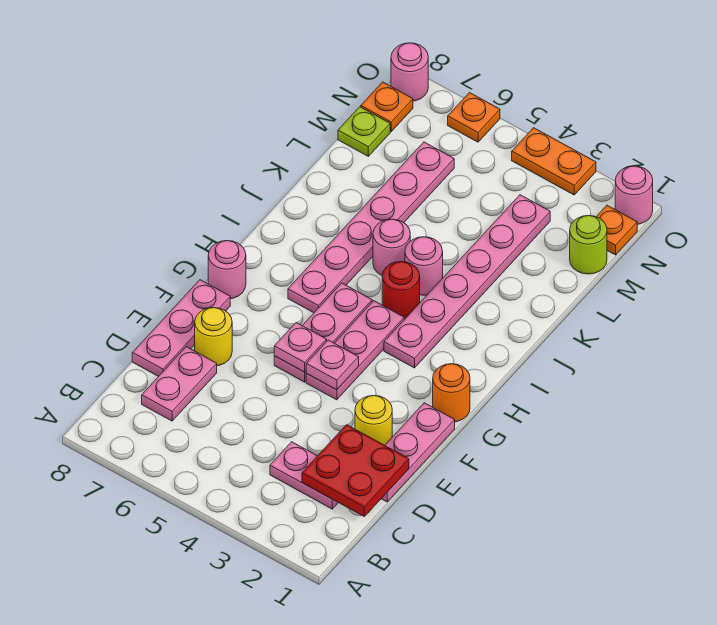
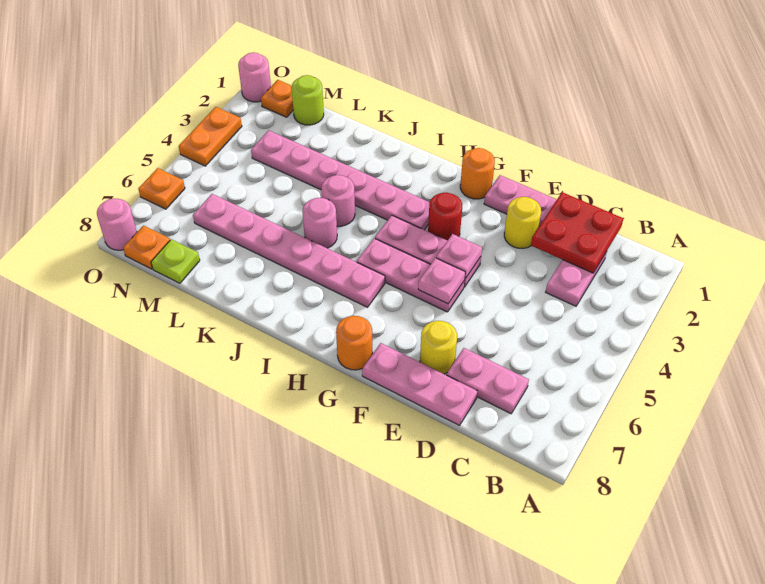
pink round brick G8 level 1 -> orange round brick G8 level 1
red round brick I4 level 1 -> red round brick G3 level 1

